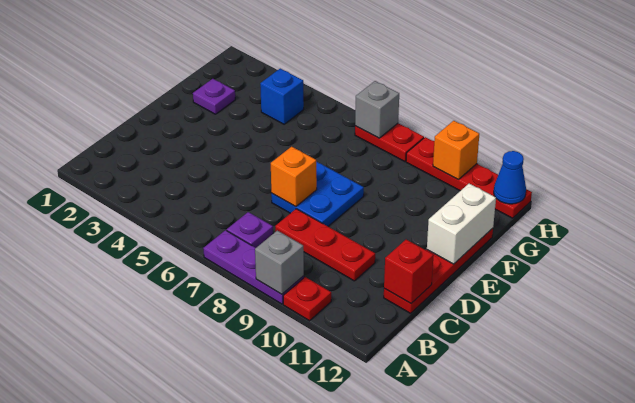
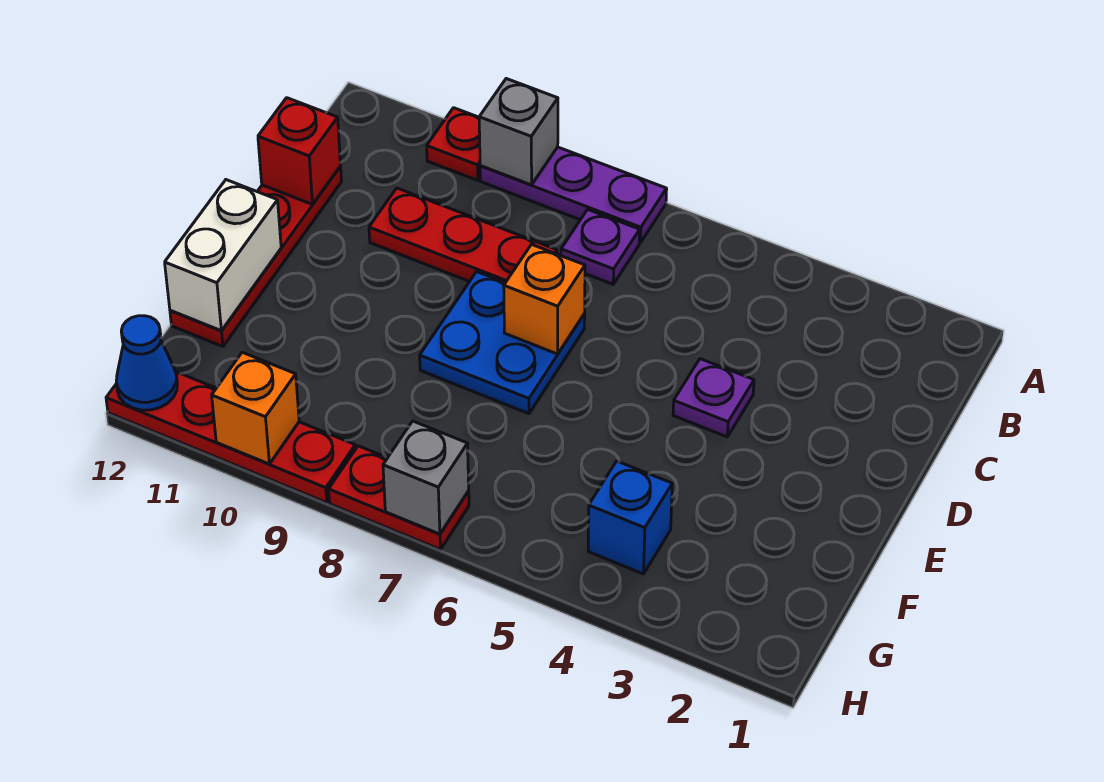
purple plate F2 level 1 -> purple plate D4 level 1

